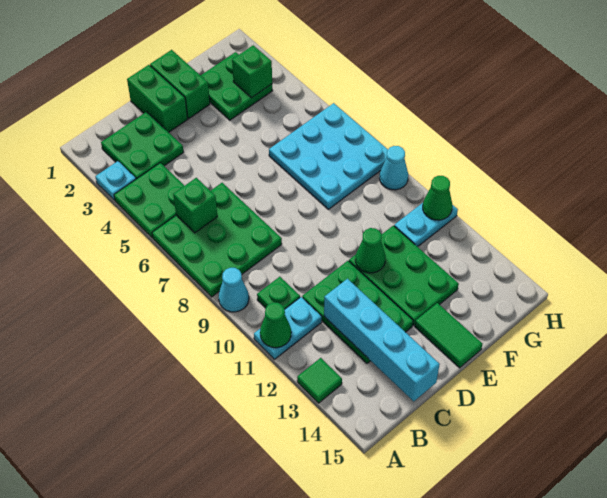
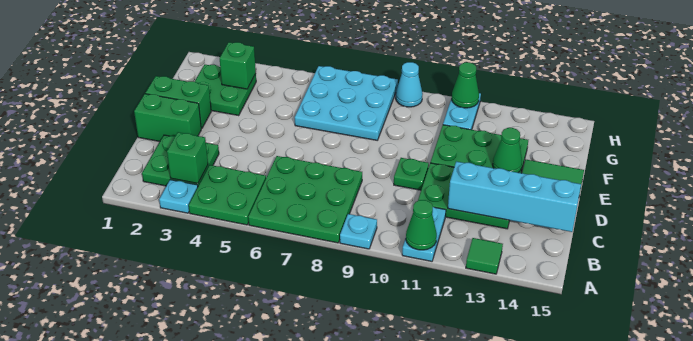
cyan cone A9 level 1 -> cyan plate A9 level 1
green brick B6 level 2 -> green brick B3 level 2
green plate B10 level 1 -> green plate D10 level 1
green cone E11 level 2 -> green cone E13 level 2

